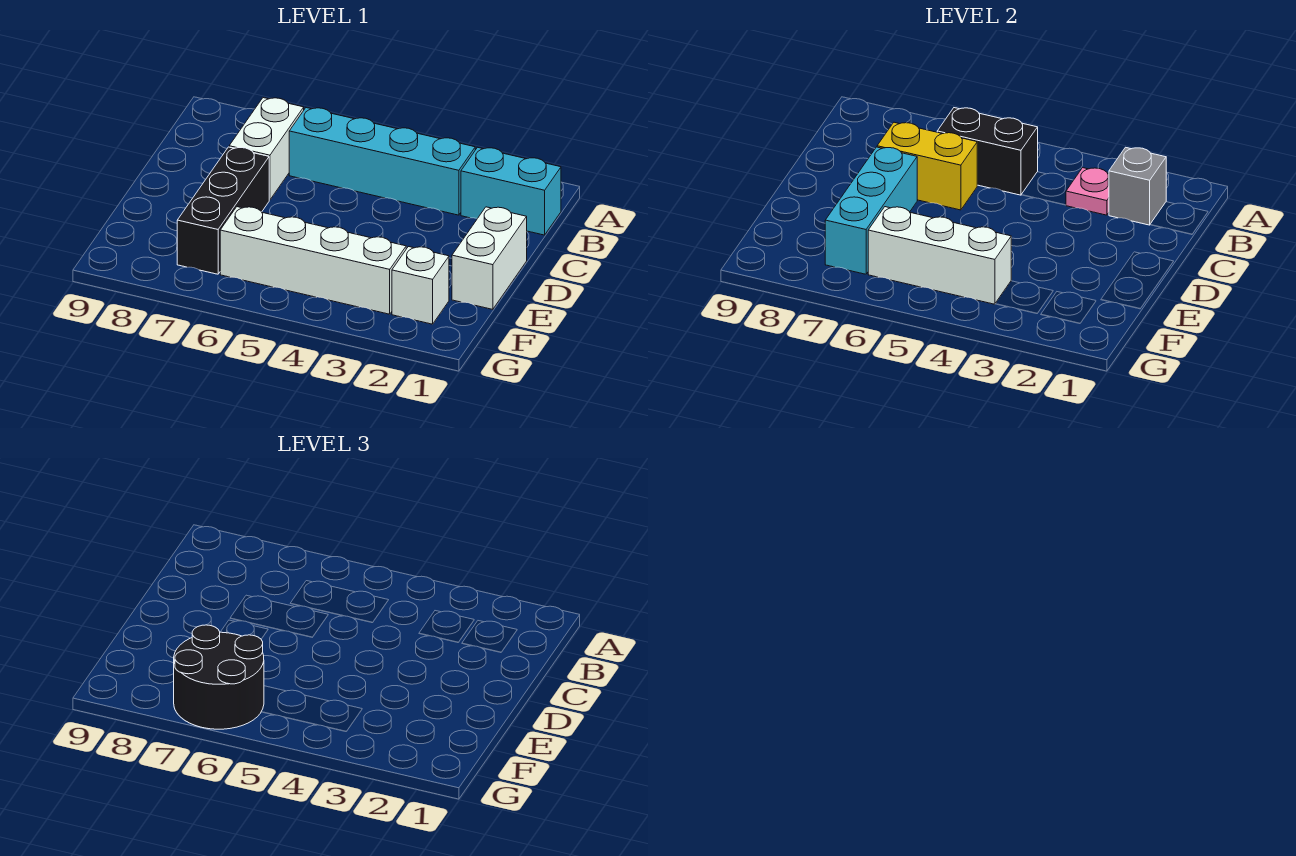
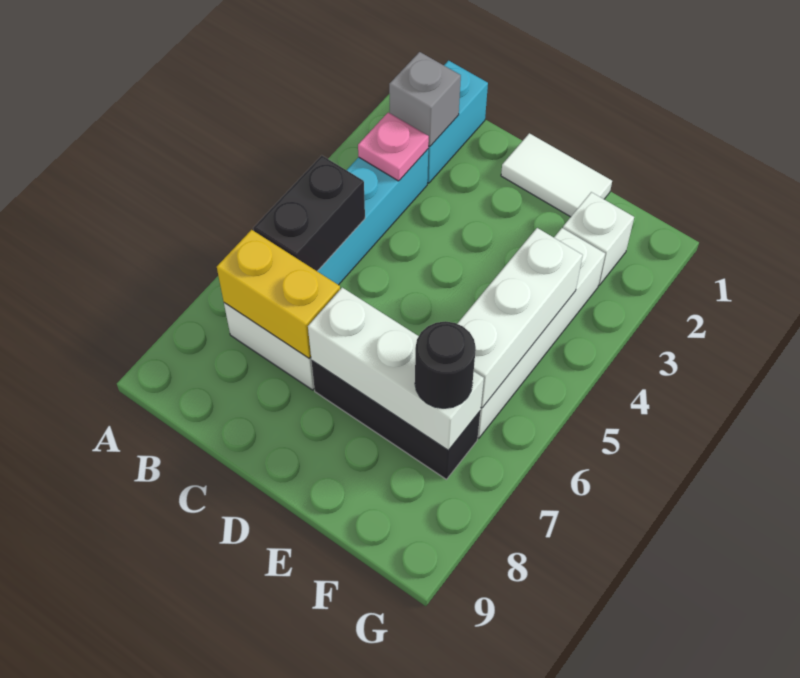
yellow brick C6:C7 level 2 -> yellow brick B7:C7 level 2
white brick D1:E1 level 1 -> white tile D1:E1 level 1
cyan brick D7:F7 level 2 -> white brick D7:F7 level 2
black round brick F6:G7 level 3 -> black round brick F7 level 3

